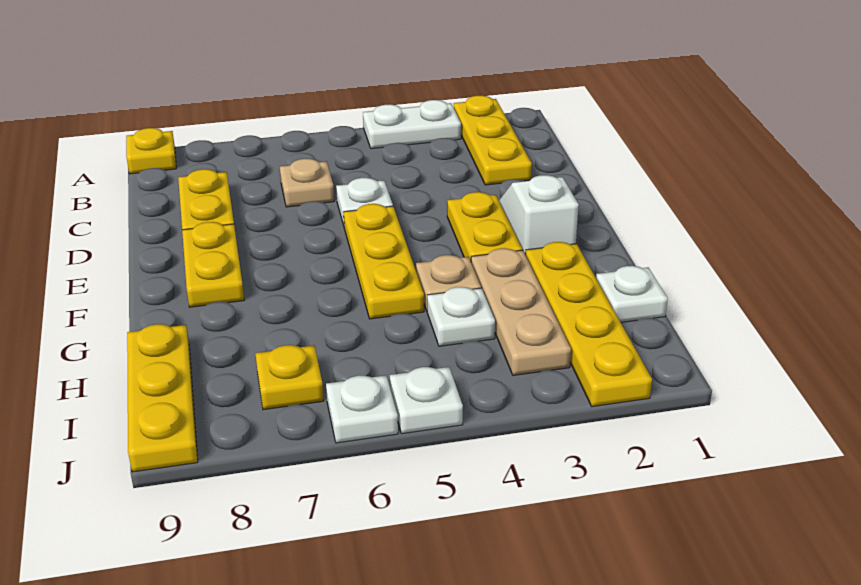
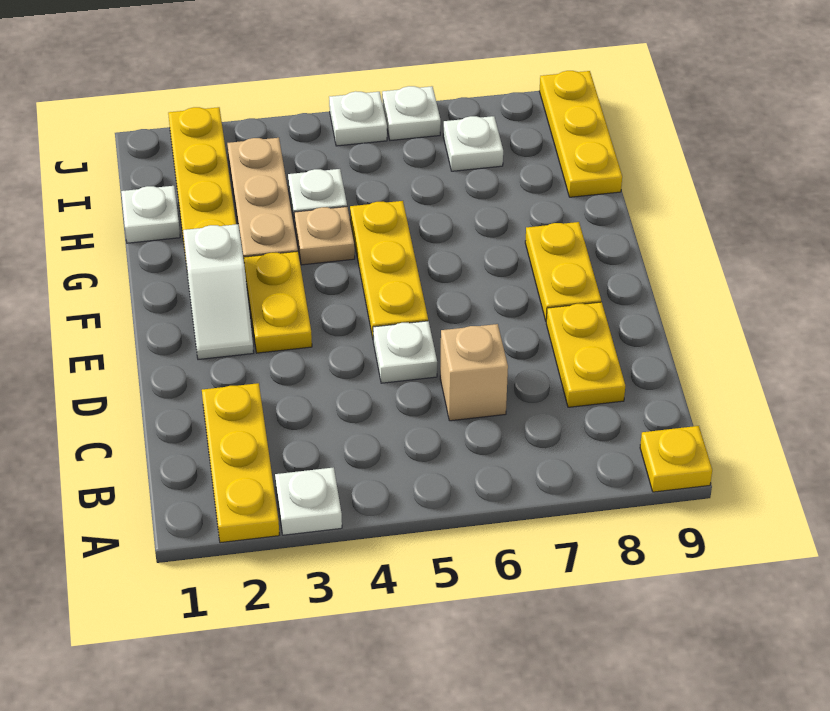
white plate A3:A4 level 1 -> white plate A3 level 1
tan plate C6 level 1 -> tan brick C6 level 1
yellow plate I7 level 1 -> white plate I7 level 1

